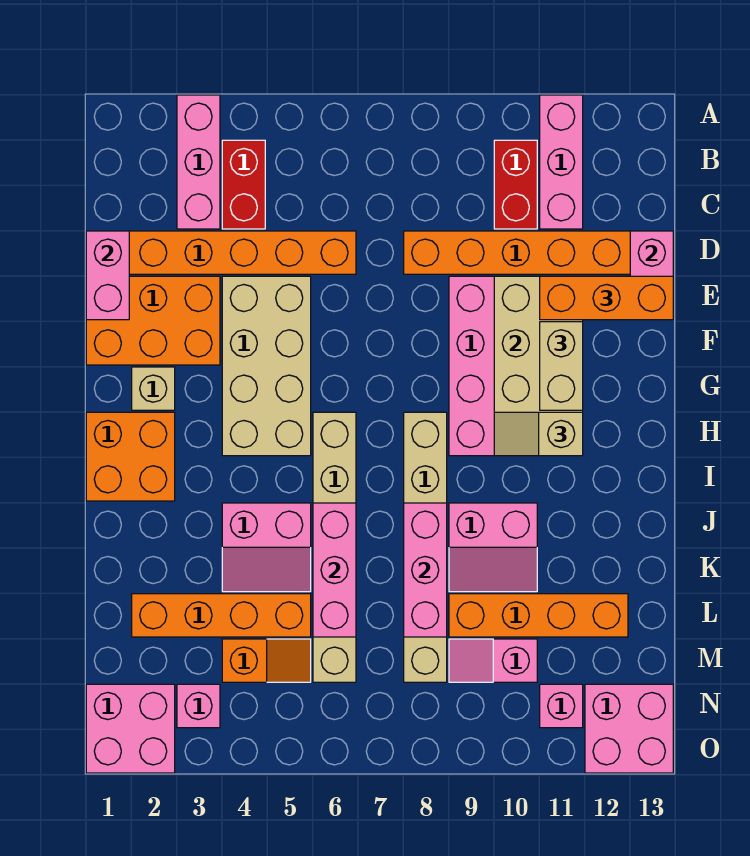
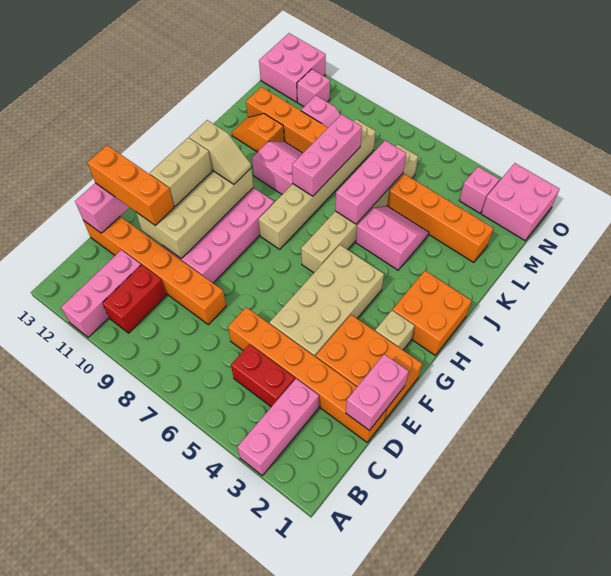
red brick B4:C4 level 1 -> red brick C4:C5 level 1
orange slope M4:M5 level 1 top 4 -> orange slope K11:K12 level 1 top 11

